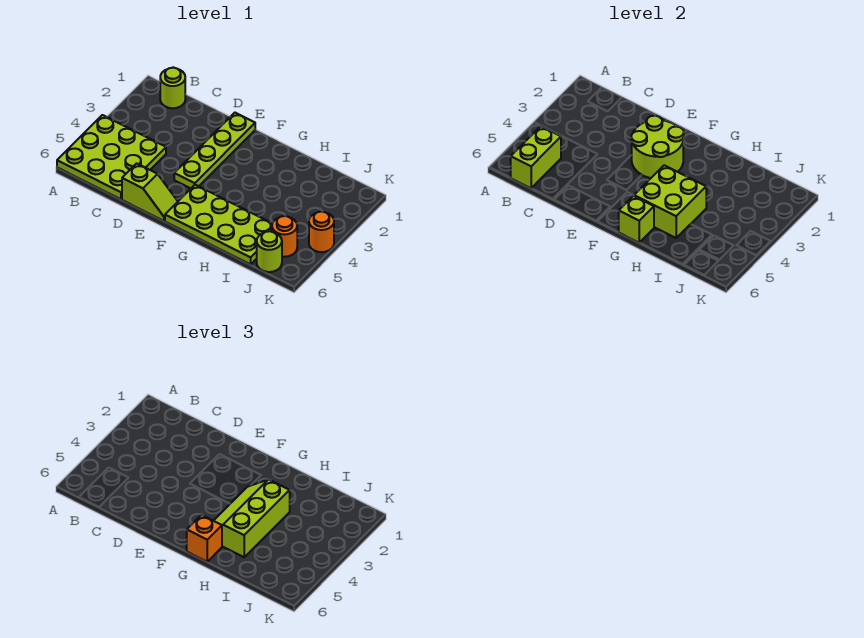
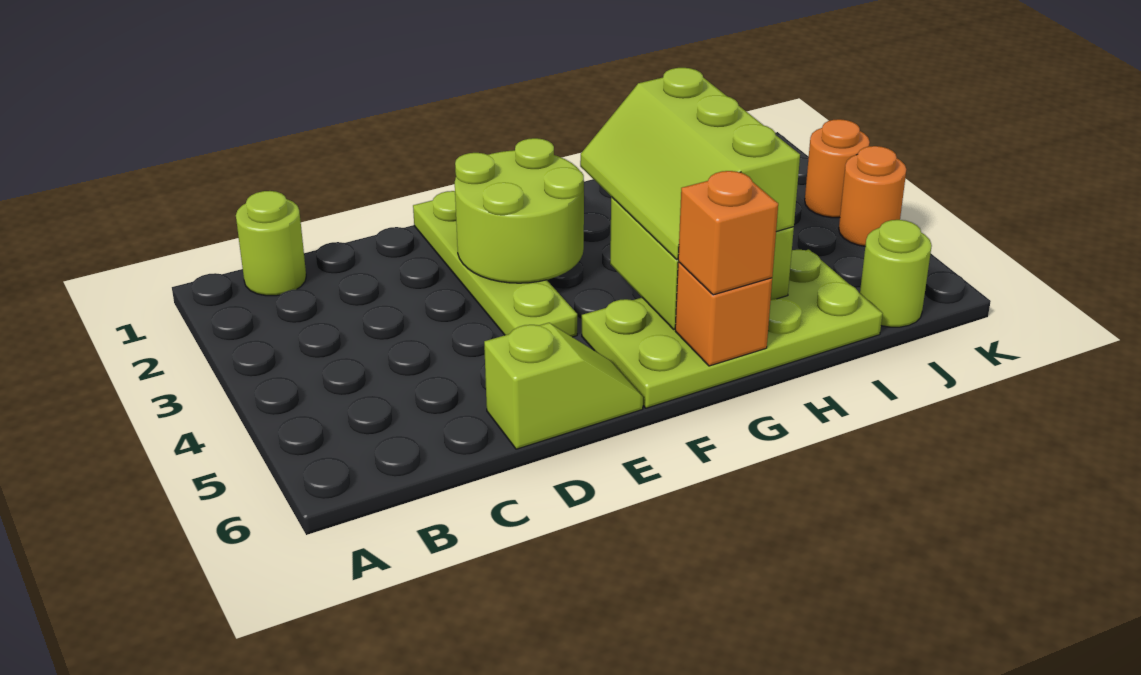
lime plate A4:C6 level 1 -> none
lime brick B5:B6 level 2 -> none
lime brick G6 level 2 -> orange brick G6 level 2
orange round brick J5 level 1 -> orange round brick K3 level 1

